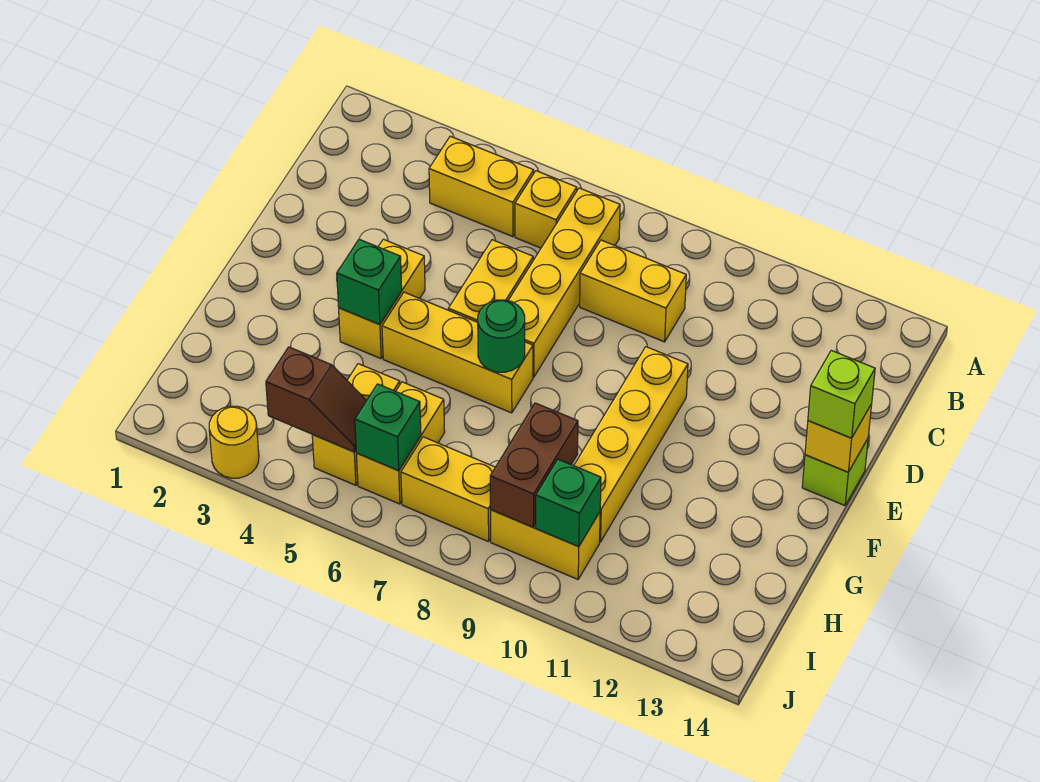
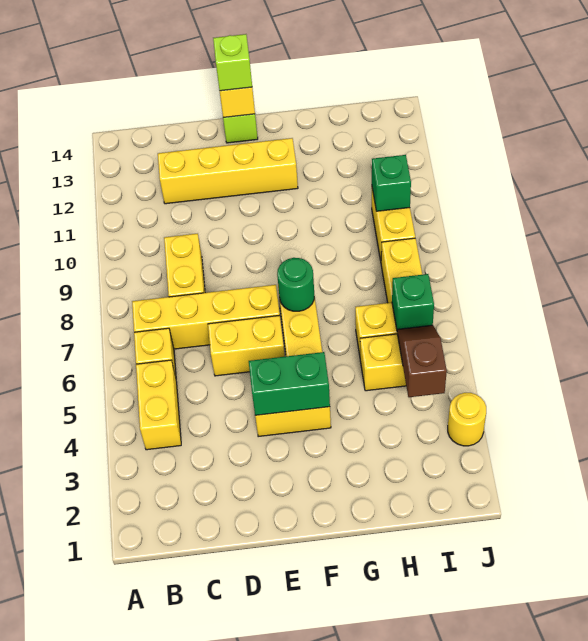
yellow brick E10:H10 level 1 -> yellow brick C12:F12 level 1
green brick F4 level 2 -> green brick E4:F4 level 2
brown brick H9:I9 level 2 -> none

